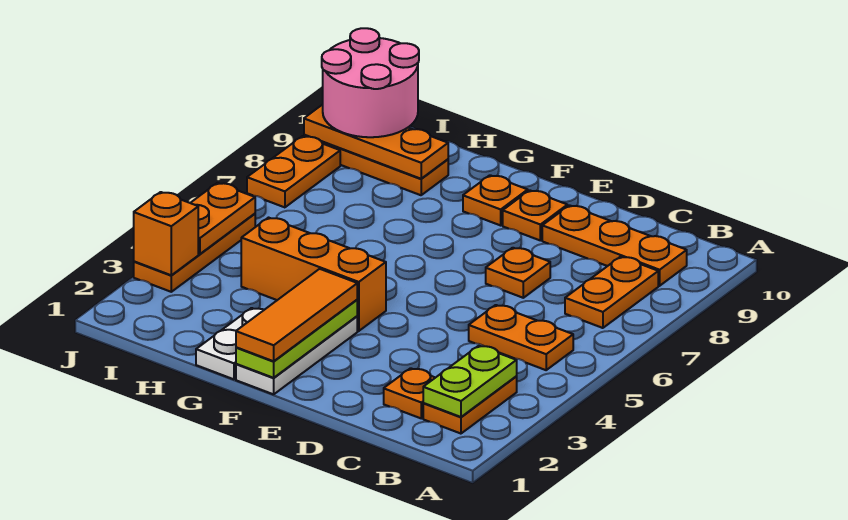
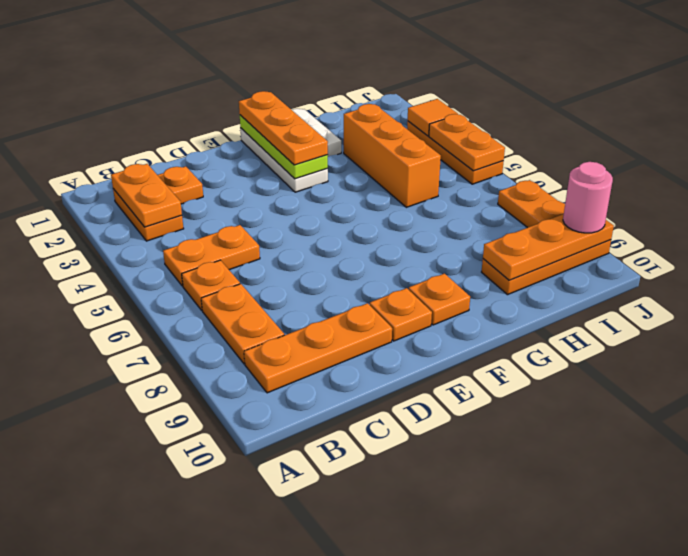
lime plate B2:B3 level 2 -> orange plate B2:B3 level 2
orange plate D7 level 1 -> orange plate B6 level 1
orange tile F1:F3 level 3 -> orange plate F1:F3 level 3
orange brick F4:H4 level 1 -> orange brick H3:H5 level 1
pink round brick I9:J10 level 3 -> pink round brick J9 level 3
orange brick J3 level 2 -> orange tile J3 level 2

